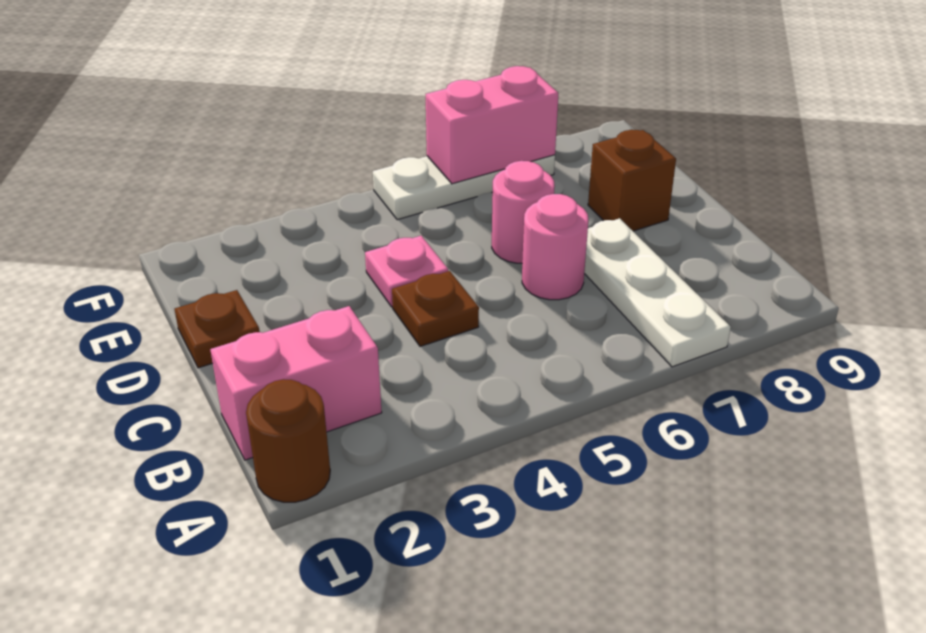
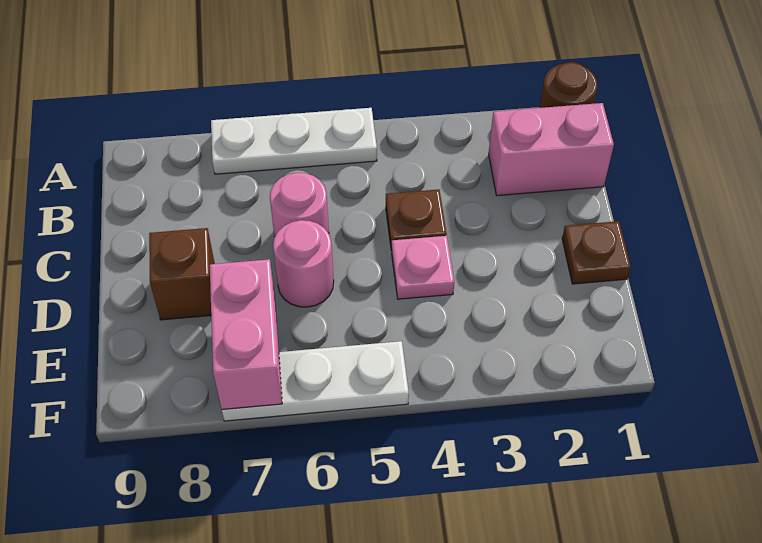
white plate A7:C7 level 1 -> white plate A5:A7 level 1
pink brick F6:F7 level 2 -> pink brick E7:F7 level 2

